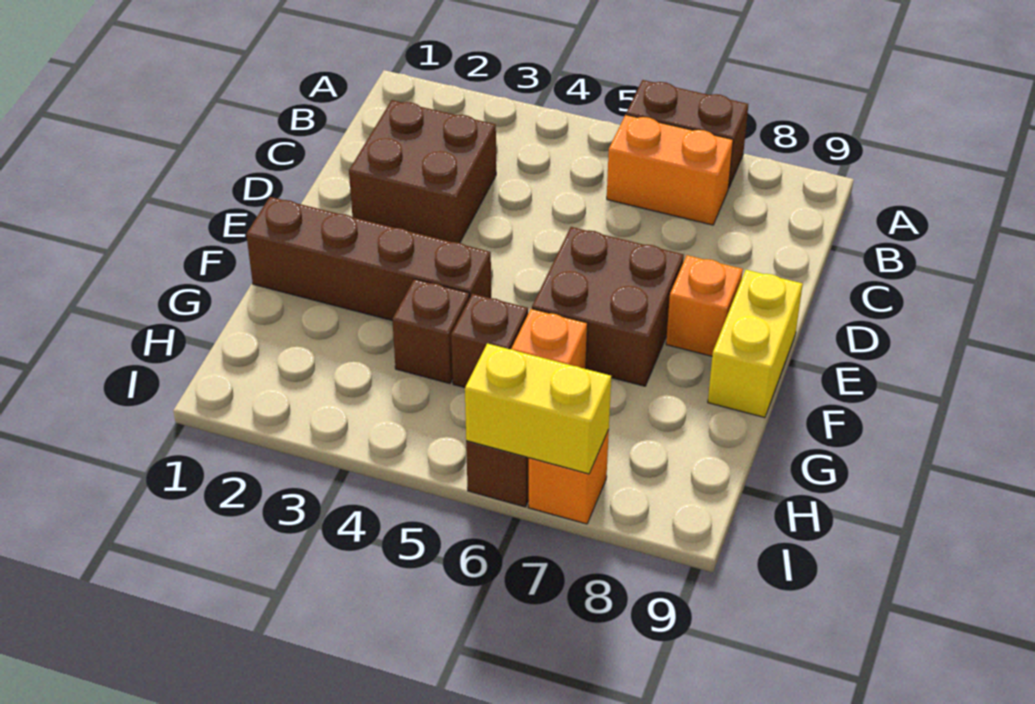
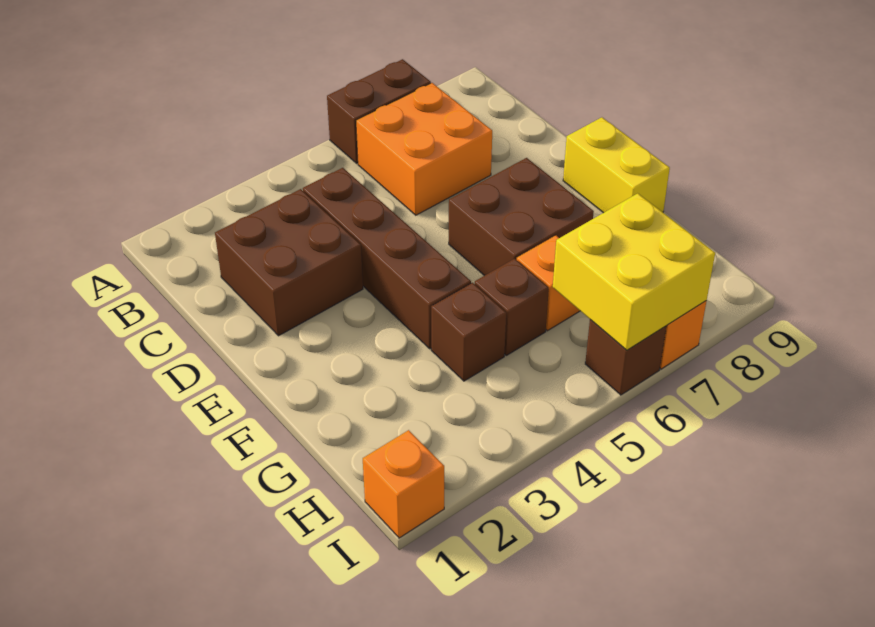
orange brick B6:B7 level 1 -> orange brick B6:C7 level 1
orange brick E8 level 1 -> orange brick I1 level 1
brown brick F1:F4 level 1 -> brown brick C4:F4 level 1
yellow brick I6:I7 level 2 -> yellow brick H6:I7 level 2

